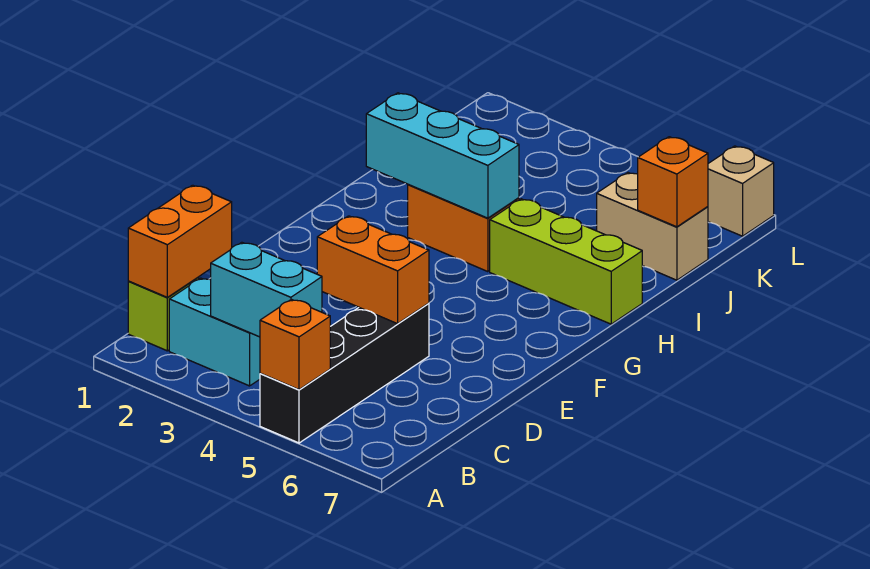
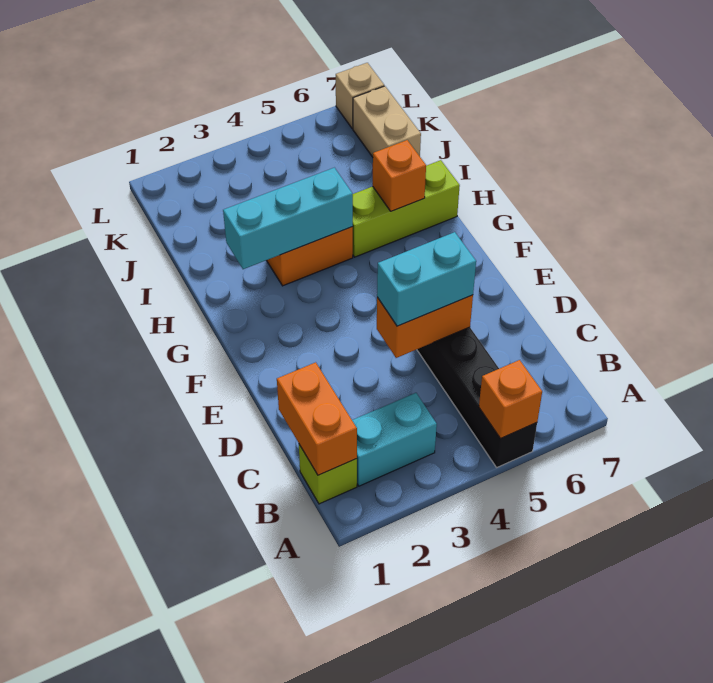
cyan brick B3:B4 level 2 -> cyan brick D4:D5 level 3
tan brick J6:J7 level 1 -> tan brick J7:K7 level 1
orange brick J7 level 2 -> orange brick H6 level 2

